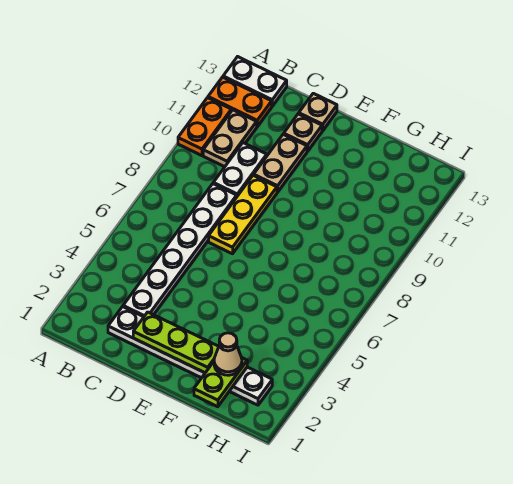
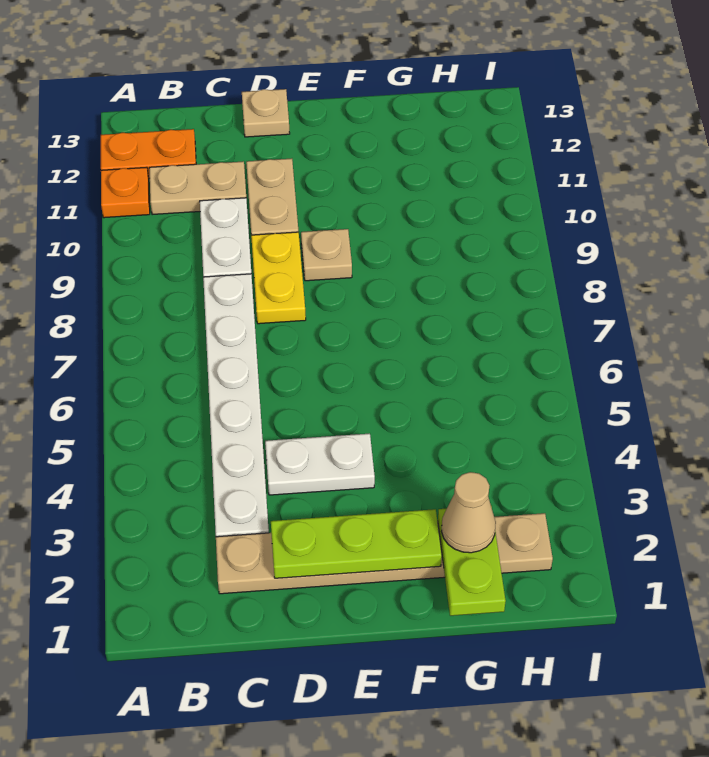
orange plate A10:A11 level 1 -> orange plate A11 level 1
white plate A13:B13 level 1 -> white plate D4:E4 level 1
tan plate B10:B11 level 1 -> tan plate B11:C11 level 1
white plate C2:H2 level 1 -> tan plate C2:H2 level 1
yellow plate D7:D9 level 1 -> yellow plate D8:D9 level 1
tan plate D12 level 1 -> tan plate E9 level 1

